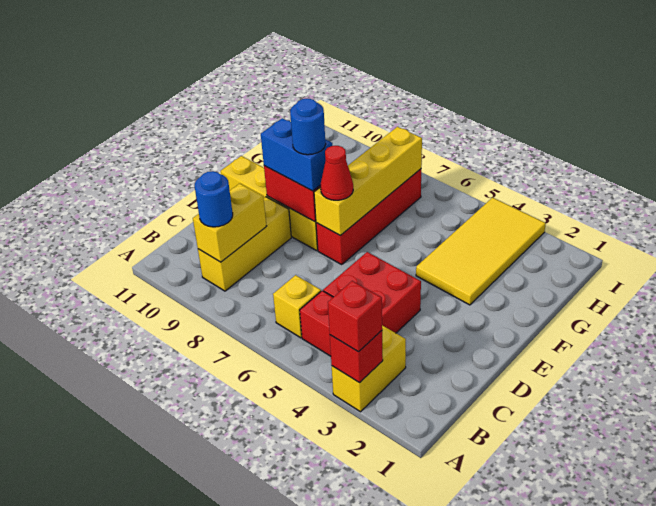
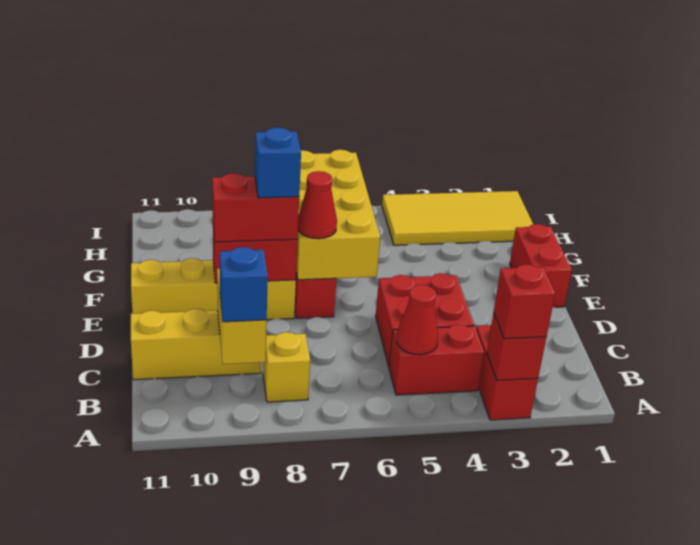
yellow brick A3:B3 level 1 -> red brick A3:B3 level 1
none -> red cone B5 level 2
yellow brick B6 level 1 -> yellow brick B8 level 1
yellow brick B9:D9 level 1 -> yellow brick C9:C11 level 1
blue round brick B9 level 3 -> blue brick B9 level 3
none -> red brick E1:F1 level 1
yellow brick E7:H7 level 2 -> yellow brick E6:H7 level 2
blue brick E8:E9 level 3 -> red brick E8:E9 level 3
blue round brick E8 level 4 -> blue brick E8 level 4
yellow tile F3:I4 level 1 -> yellow tile H1:I4 level 1

